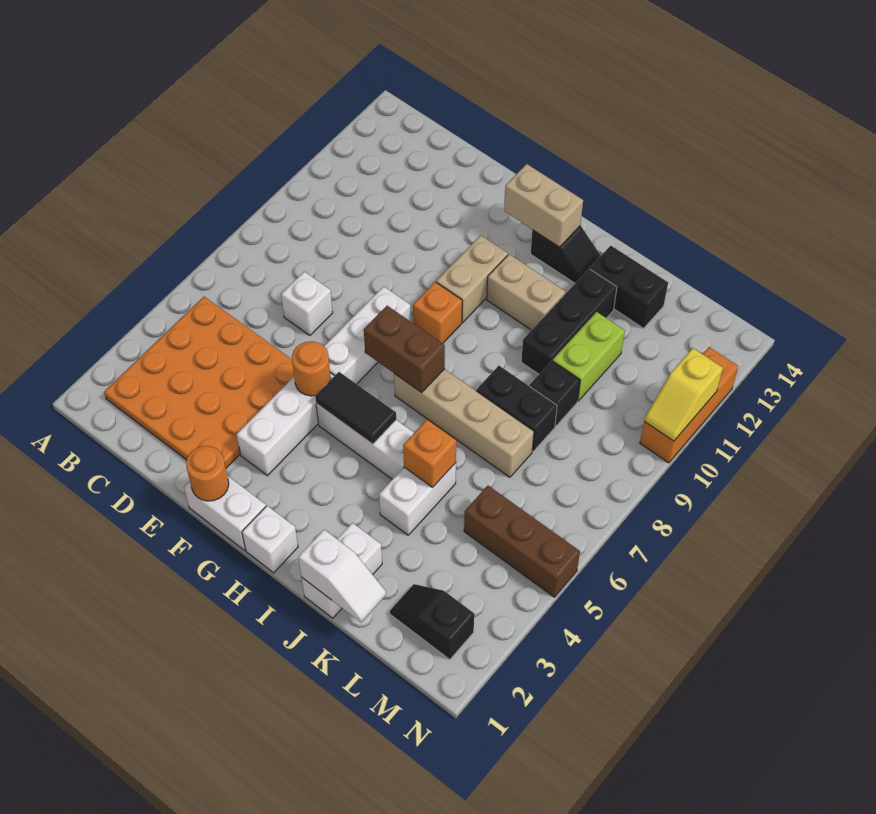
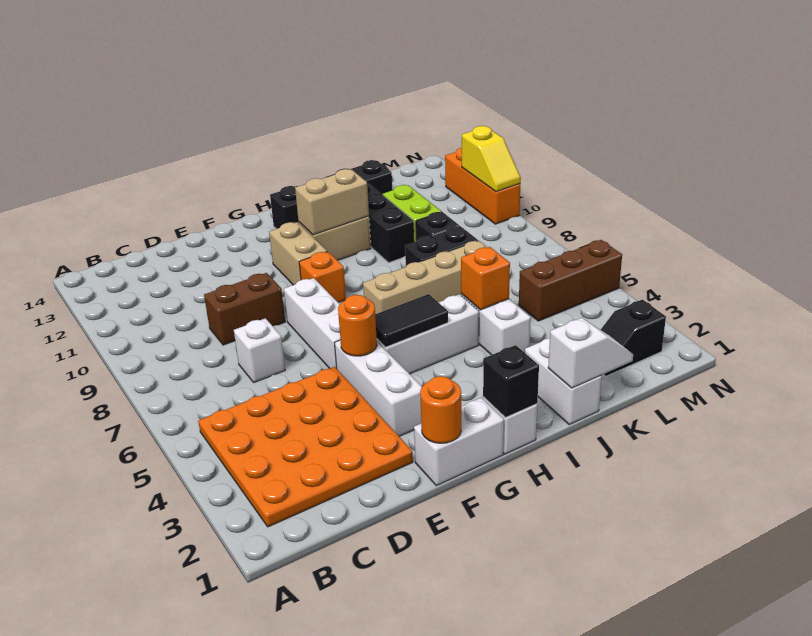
brown brick G7:H7 level 2 -> brown brick D9:E9 level 1
tan brick G13:H13 level 2 -> tan brick H11:I11 level 2
none -> black brick H1 level 2

